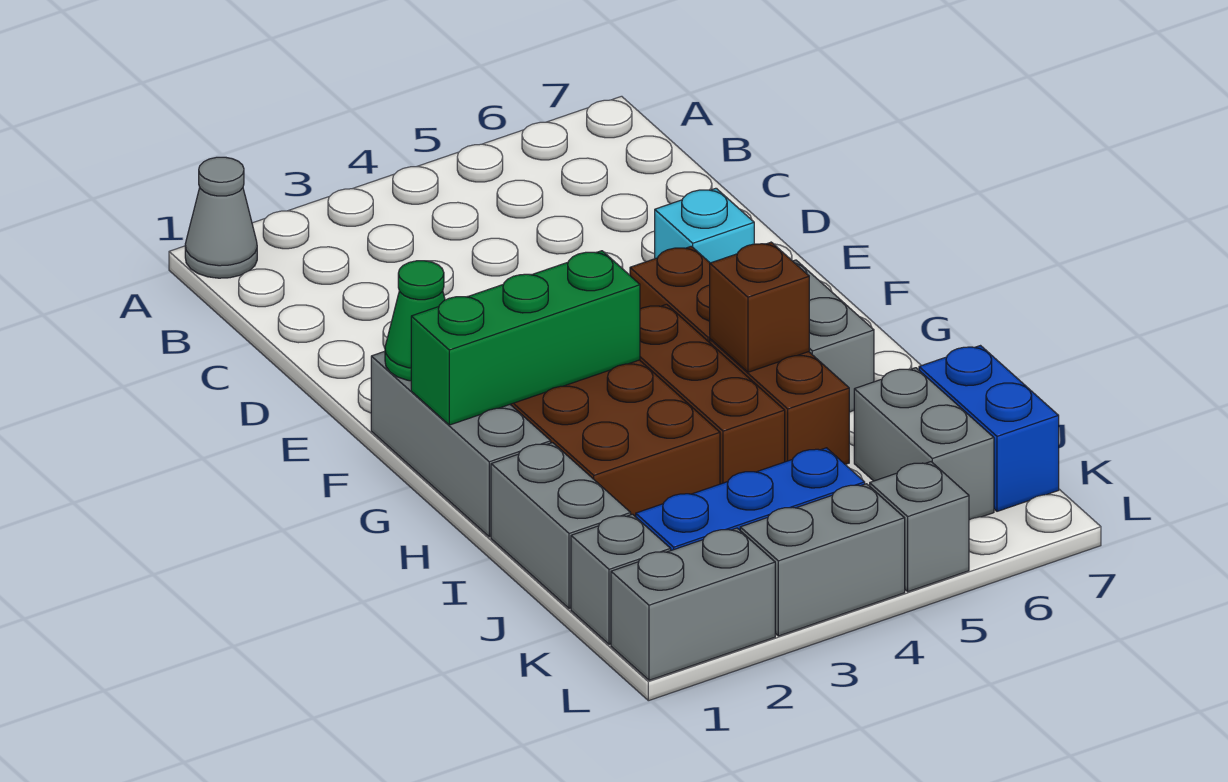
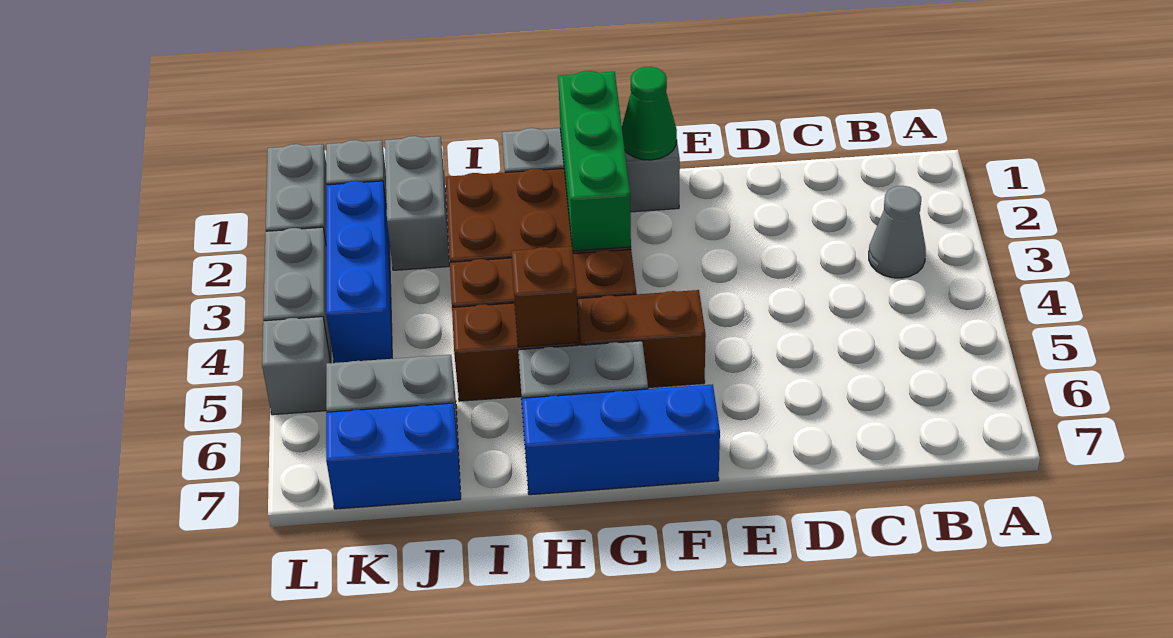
grey cone A1 level 1 -> grey cone B3 level 1
cyan brick E6 level 1 -> none
none -> blue brick F7:H7 level 1
grey brick I1:J1 level 1 -> grey brick J1:J2 level 1

